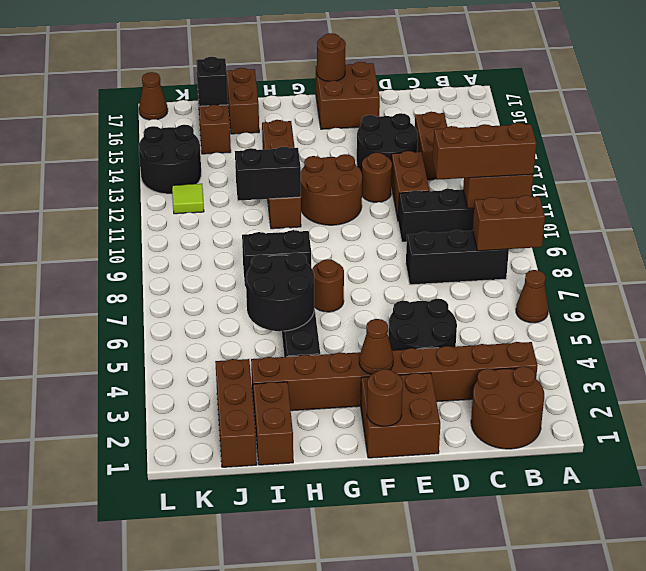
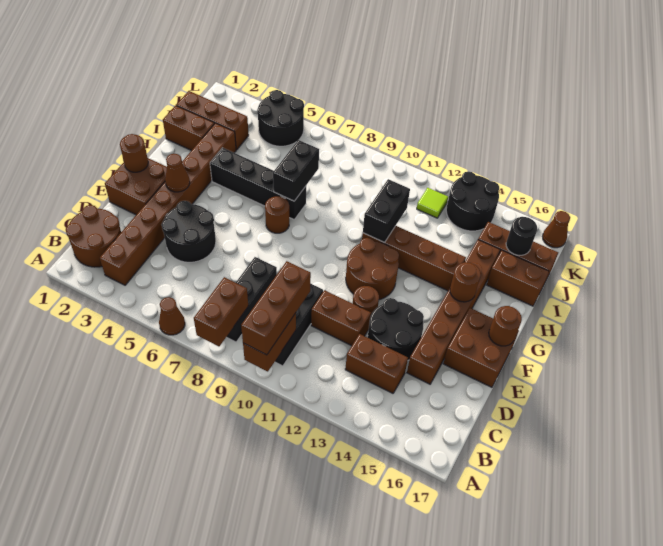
none -> brown brick D15:I15 level 1
none -> brown round brick G15 level 2
black round brick H5:I6 level 2 -> black round brick K4:L5 level 1
black brick J16 level 2 -> black round brick J16 level 2

